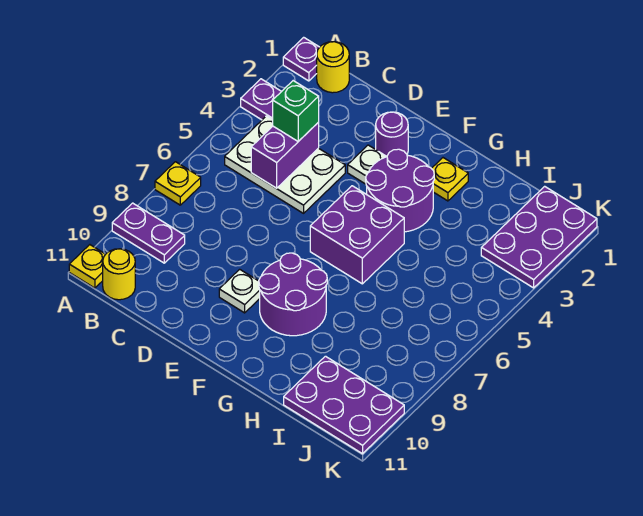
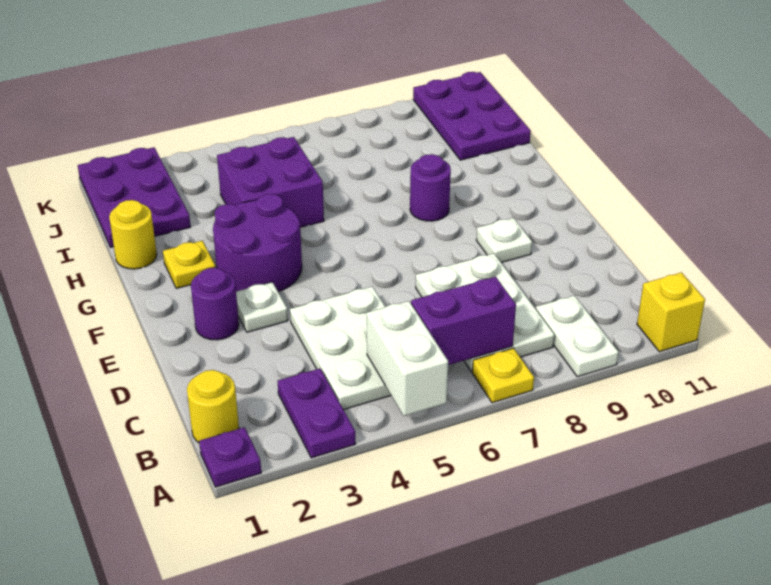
none -> white brick A5:B5 level 2
purple plate A9:B9 level 1 -> white plate A9:B9 level 1
yellow plate A11 level 1 -> yellow brick A11 level 1
none -> white plate B7:D8 level 1
yellow round brick B11 level 1 -> yellow round brick H1 level 1
purple brick C4:C5 level 2 -> purple brick B6:B7 level 2
green brick C4 level 3 -> none
purple brick F5:G6 level 1 -> purple brick H4:I5 level 1
purple round brick F8:G9 level 1 -> purple round brick G8 level 1
purple plate J1:K3 level 1 -> purple plate I1:K2 level 1

